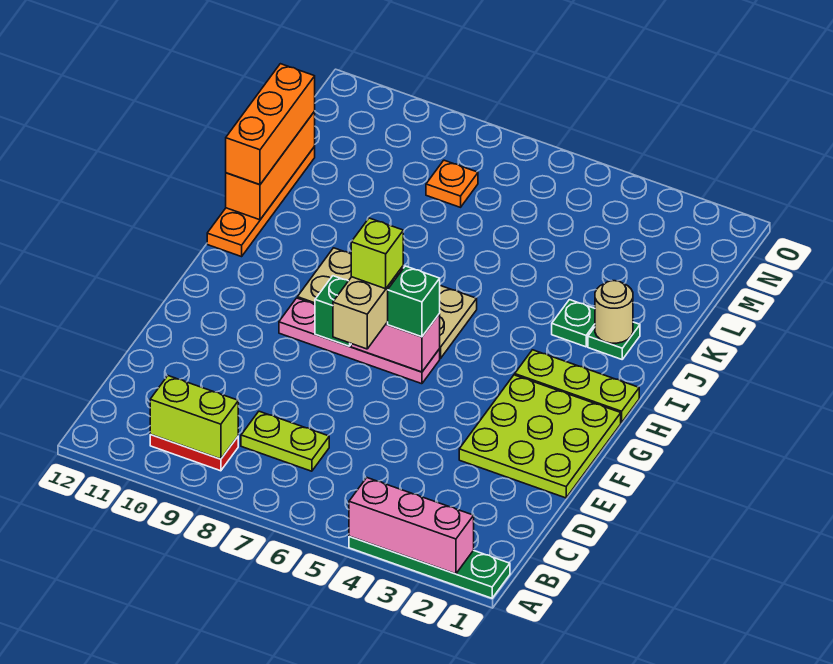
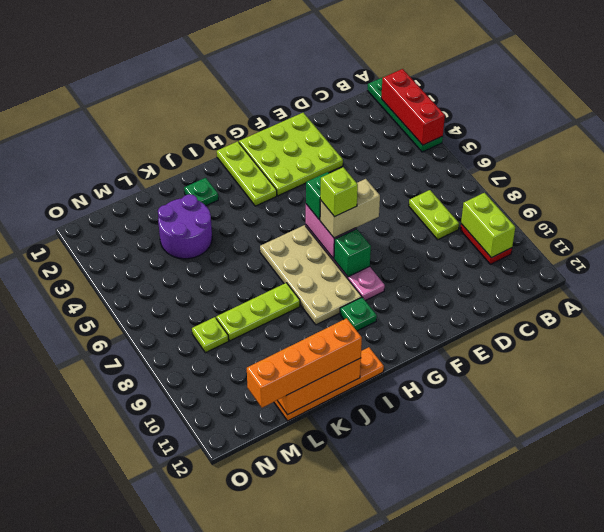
pink brick A2:A4 level 2 -> red brick A2:A4 level 2
tan round brick J2 level 2 -> none
green plate J3 level 1 -> green plate H10 level 1
none -> lime plate J8:L8 level 1
orange brick J12:L12 level 3 -> orange brick J12:M12 level 3
none -> purple round brick K3:L4 level 1
orange plate M8 level 1 -> lime plate M8 level 1

